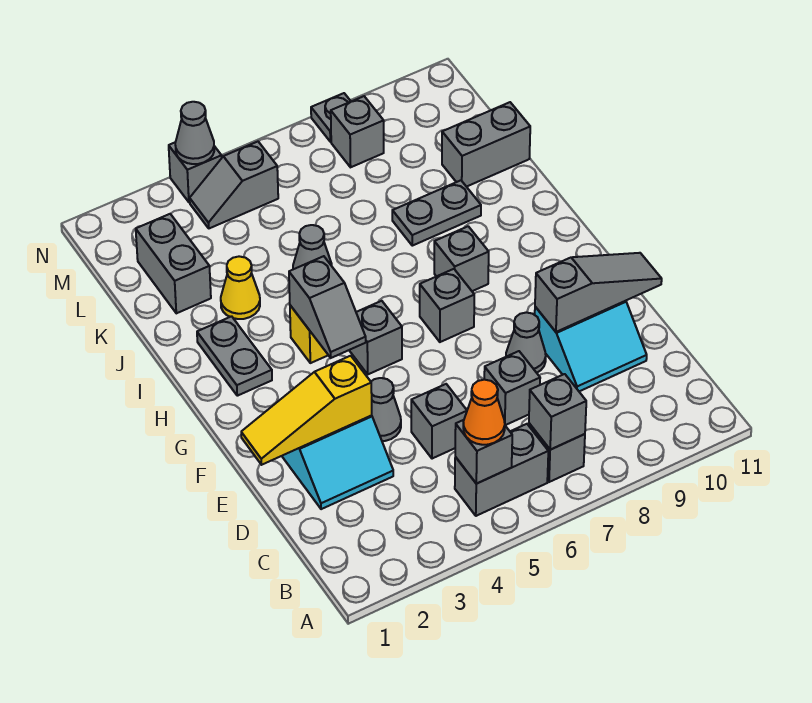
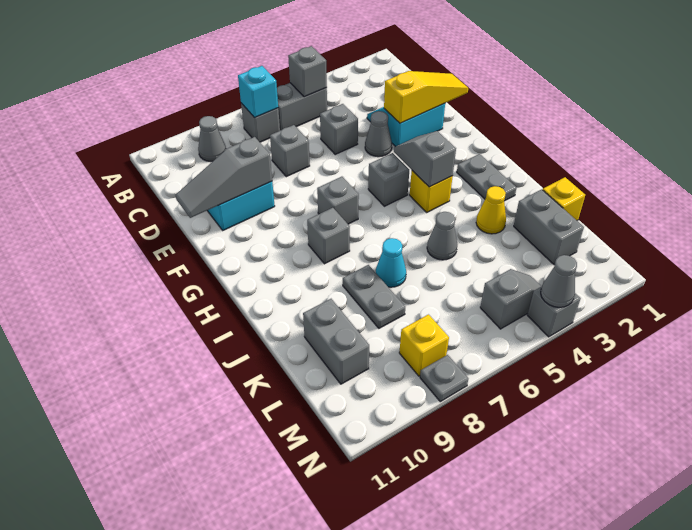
orange cone B5 level 3 -> none
grey brick B7 level 2 -> cyan brick B7 level 2
grey cone E8 level 1 -> grey cone B9 level 1
none -> cyan cone J7 level 1
grey plate J8:J9 level 1 -> grey plate J8:K8 level 1
none -> yellow brick K1 level 1
grey brick K10:K11 level 1 -> grey brick K10:L10 level 1
grey brick M8 level 1 -> yellow brick M8 level 1

